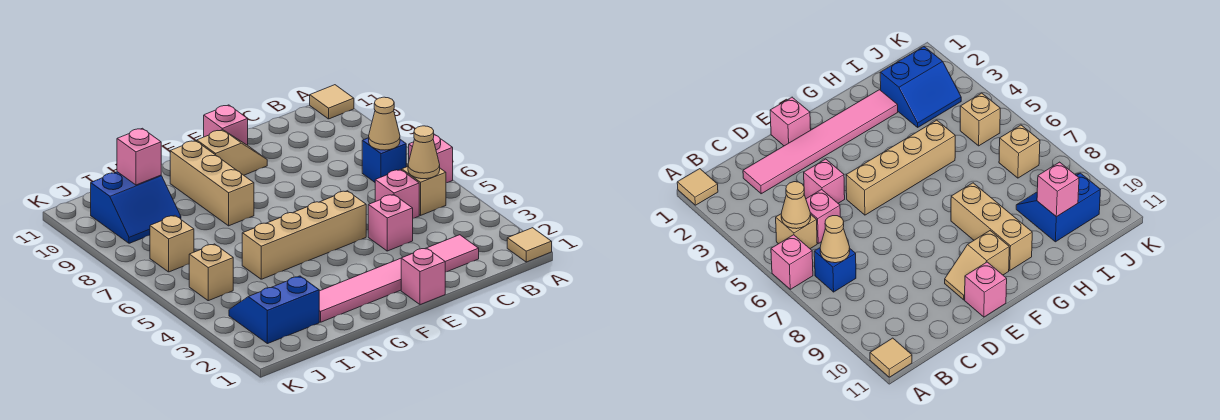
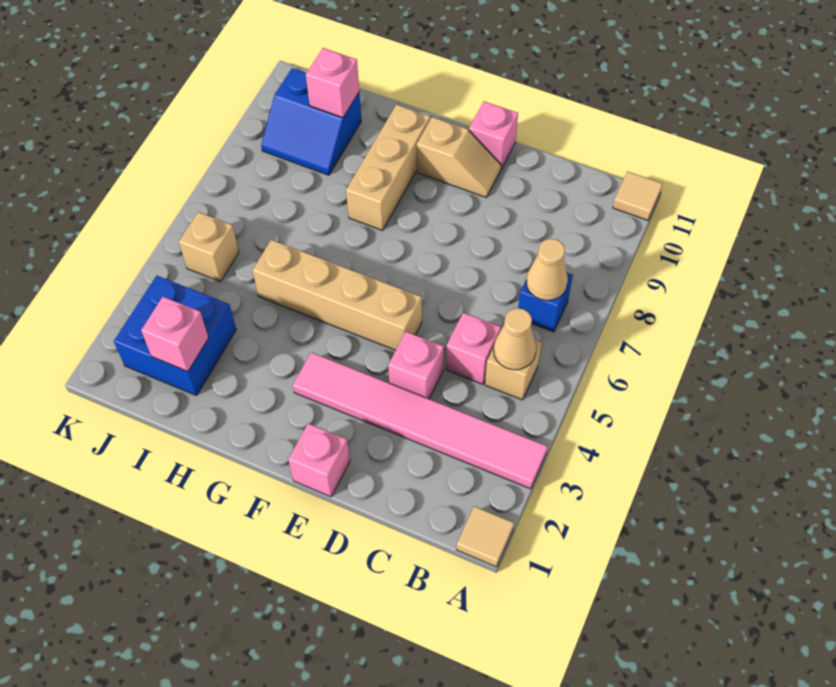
pink brick A6 level 1 -> pink brick I2 level 2
pink tile C2:H2 level 1 -> pink tile A3:F3 level 1
blue slope I2:J3 level 1 top 2 -> blue brick I2:J3 level 1
tan brick J7 level 1 -> none

